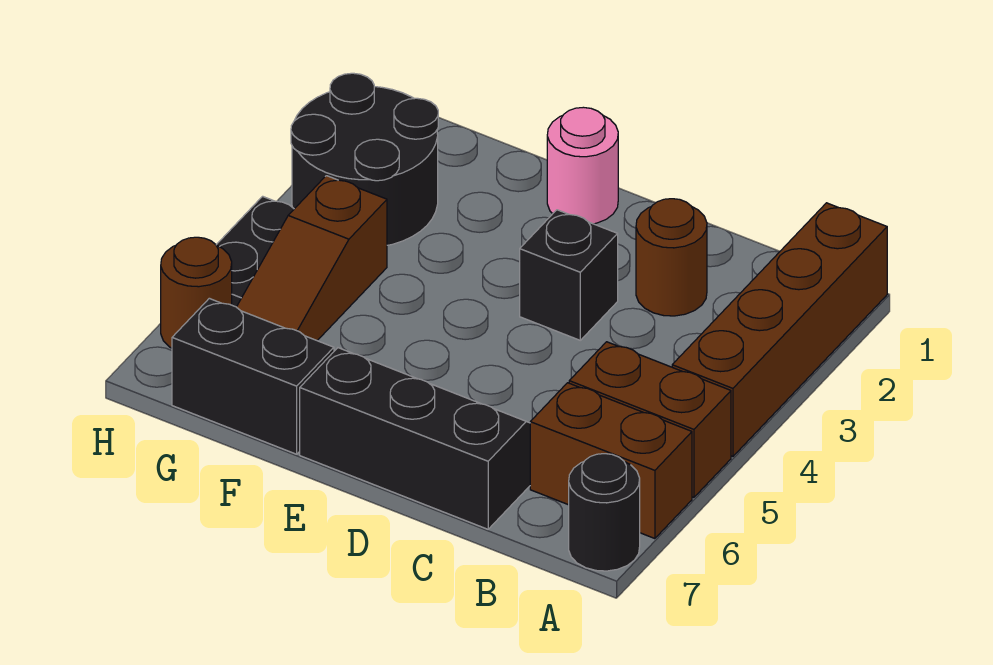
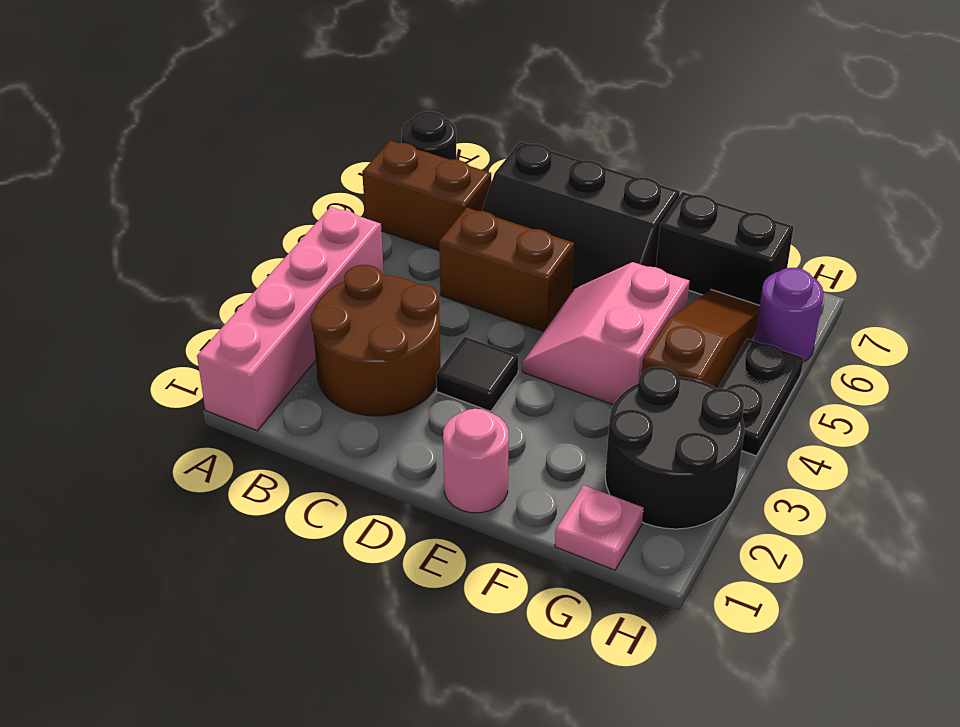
brown brick A1:A4 level 1 -> pink brick A1:A4 level 1
brown brick A5:B5 level 1 -> brown brick C5:D5 level 1
brown round brick C2 level 1 -> brown round brick B2:C3 level 1
black brick D3 level 1 -> black tile D3 level 1
none -> pink slope E4:F5 level 1 top F
none -> pink plate G1 level 1
brown round brick H6 level 1 -> purple round brick H6 level 1

